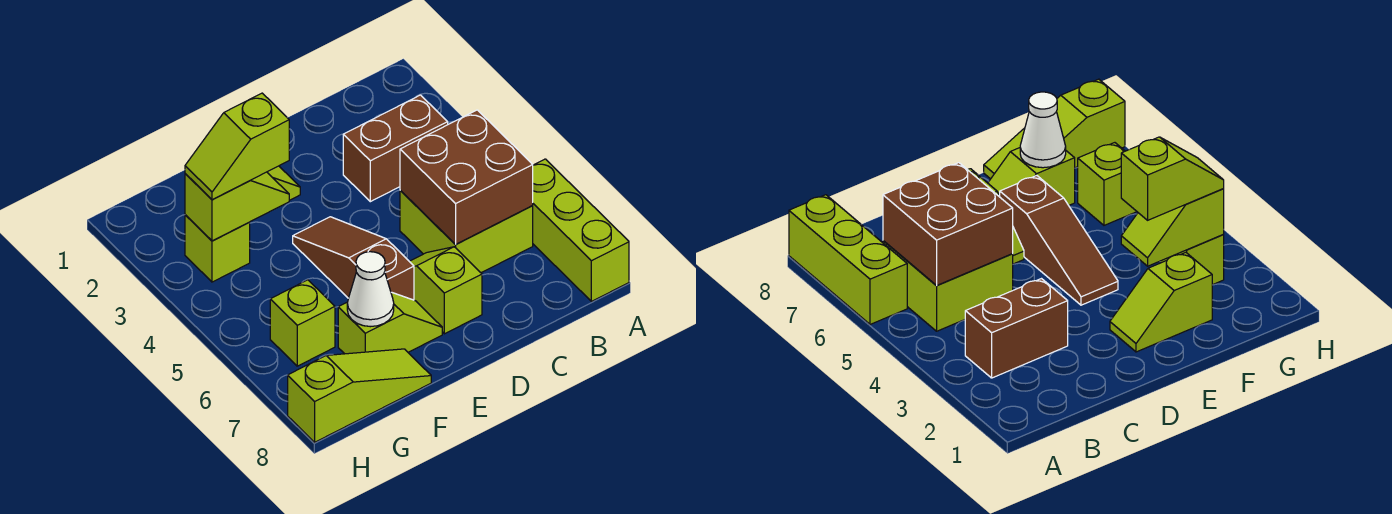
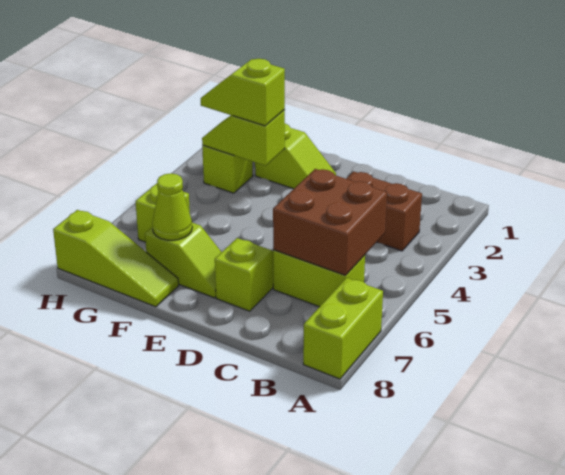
lime brick A6:A8 level 1 -> lime brick A7:A8 level 1
lime brick B5:C6 level 1 -> lime brick B6:C6 level 1
brown slope E4:E6 level 1 top 6 -> none
lime slope F3:G3 level 2 top G -> lime slope F3:G3 level 2 top F
white cone F7 level 2 -> lime cone F7 level 2

